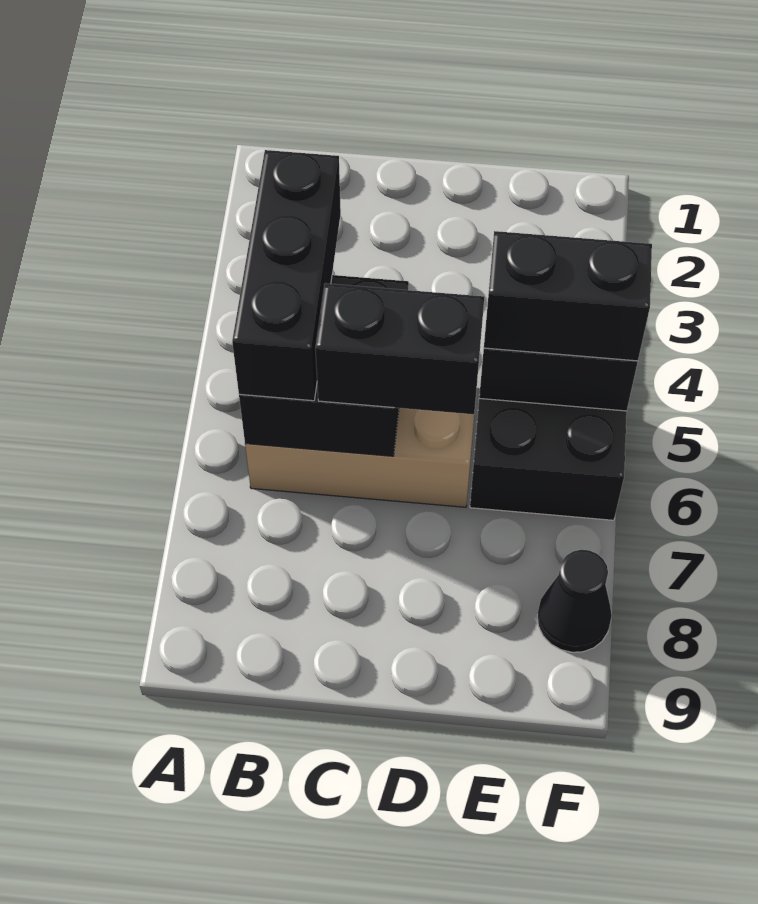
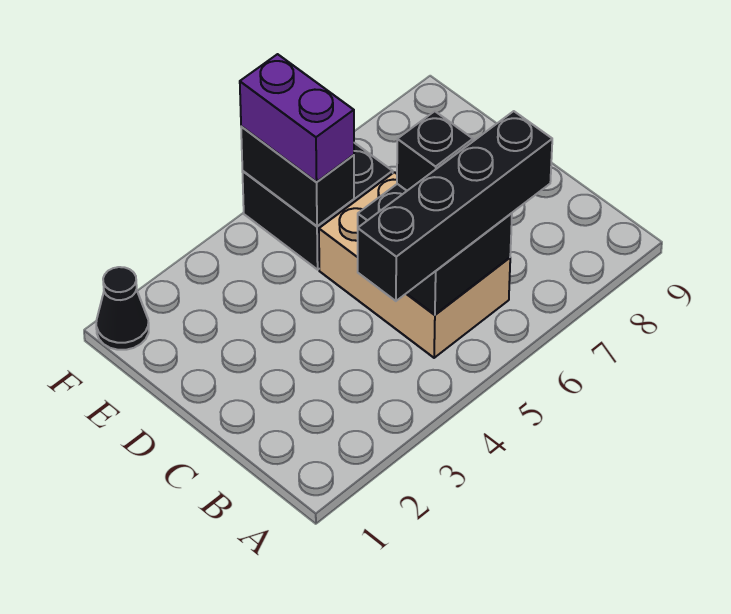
black brick B4:B6 level 3 -> black brick B4:B7 level 3
black brick C6:D6 level 3 -> black brick C6 level 3
black brick E5:F5 level 3 -> purple brick E5:F5 level 3
black cone F8 level 1 -> black cone F1 level 1

